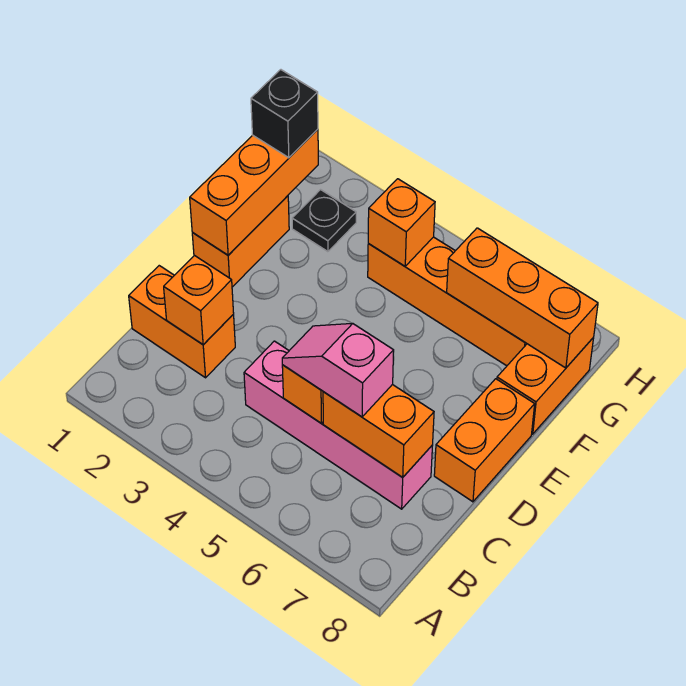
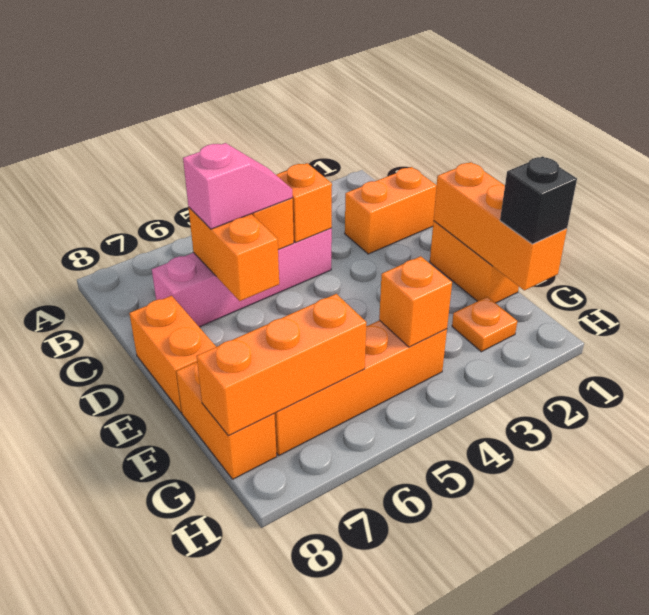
orange brick C2 level 2 -> orange brick C4 level 2
orange brick C6:C7 level 2 -> orange brick C6:D6 level 2
black plate G2 level 1 -> orange plate G2 level 1

